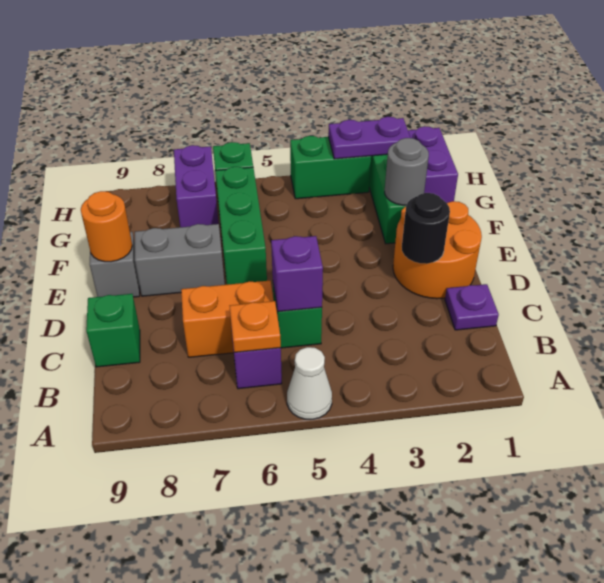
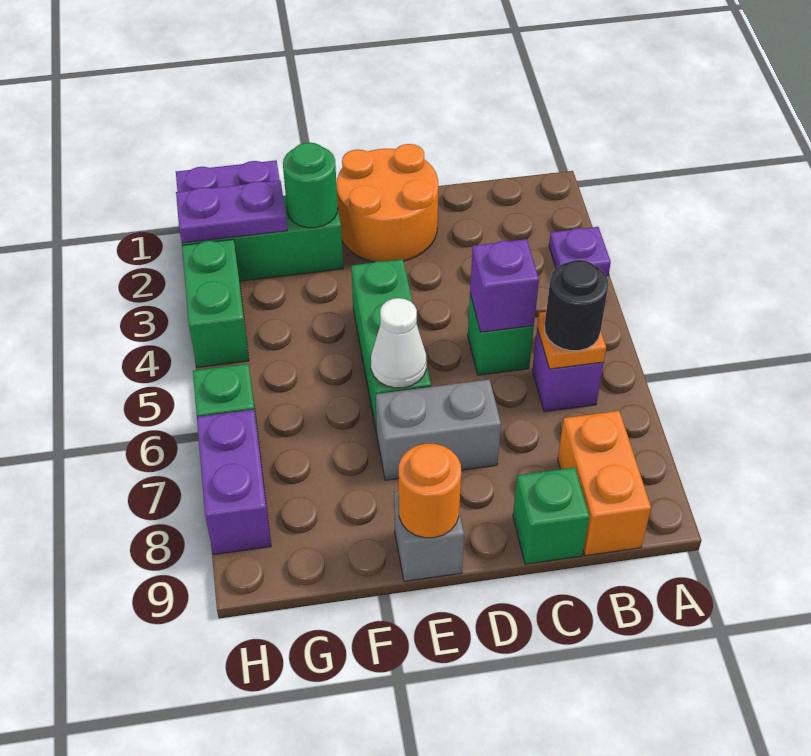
white cone A5 level 1 -> white cone E6 level 2
purple plate C1 level 1 -> purple plate A3 level 1
orange brick C6:C7 level 1 -> orange brick B8:B9 level 1
black round brick D2 level 2 -> black round brick B6 level 3
green brick E6:G6 level 1 -> green brick E4:E6 level 1
grey brick E7:E8 level 1 -> grey brick D7:E7 level 1
grey round brick F2 level 2 -> green round brick F2 level 2
purple brick G7:H7 level 1 -> purple brick H7:H8 level 1
purple plate H2:H3 level 2 -> purple plate G2:H2 level 2

